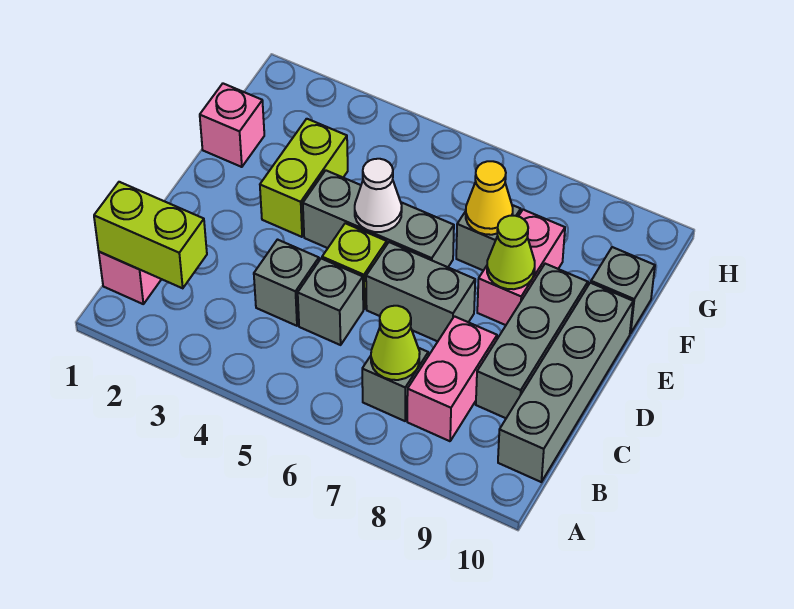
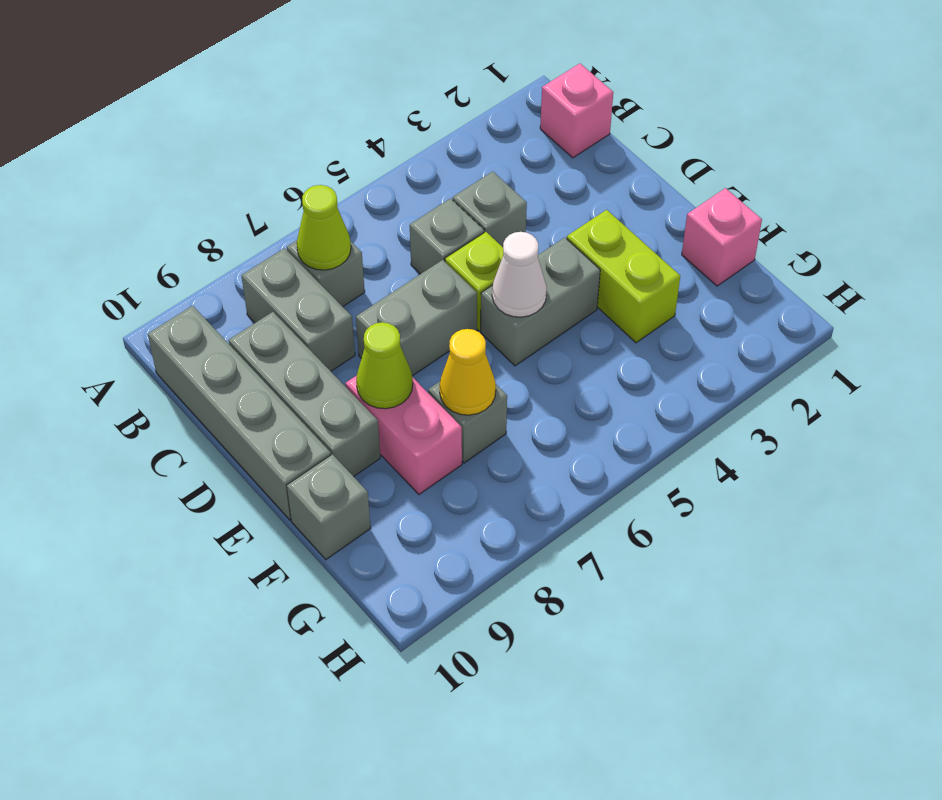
lime brick B1:B2 level 2 -> none
pink brick B8:C8 level 1 -> grey brick B8:C8 level 1
grey brick E4:E6 level 1 -> grey brick E4:E5 level 1

